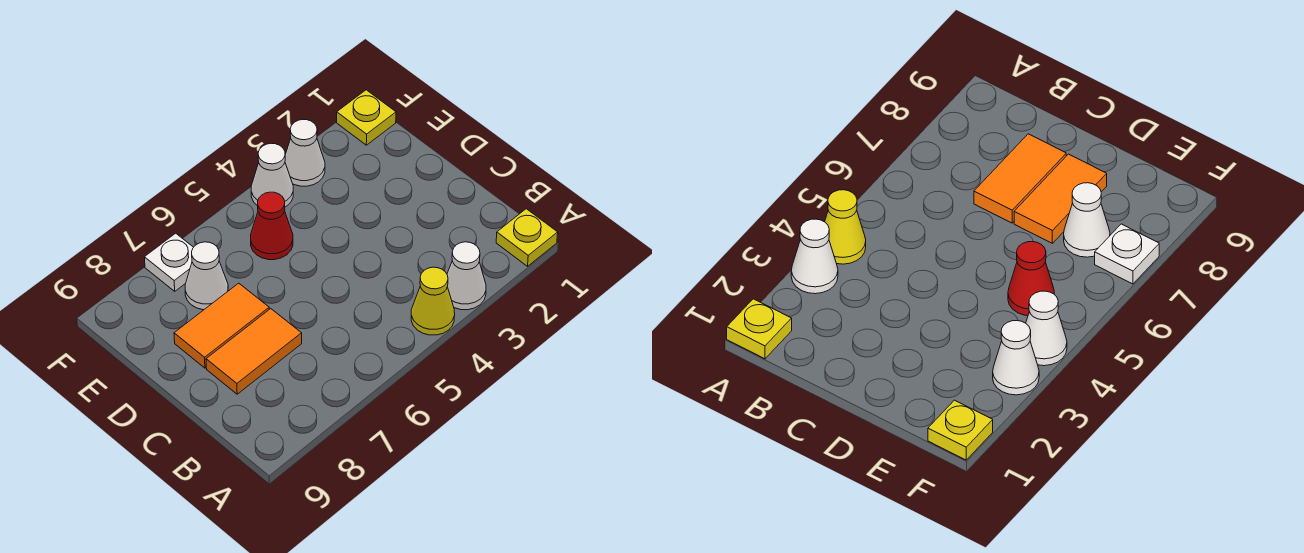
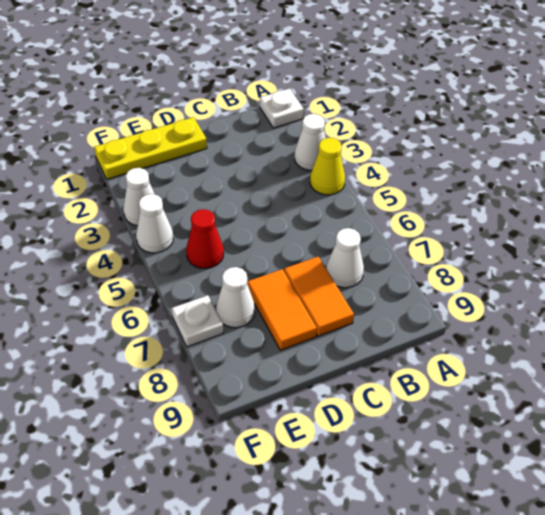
yellow plate A1 level 1 -> white plate A1 level 1
none -> white cone B7 level 1
yellow plate F1 level 1 -> yellow plate D1:F1 level 1

